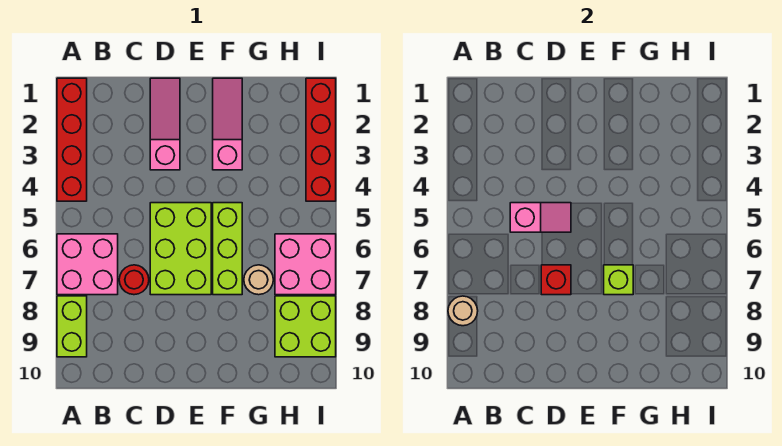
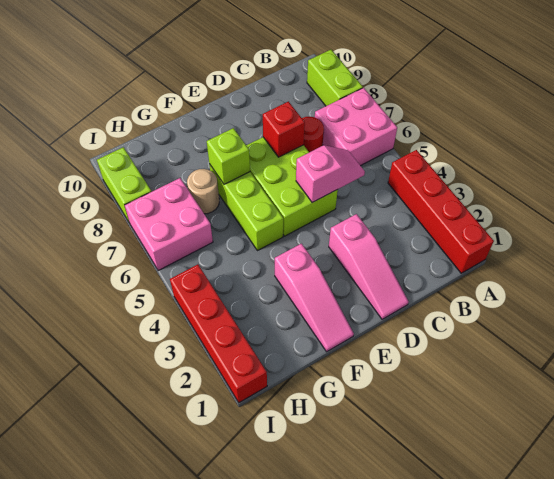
tan round brick A8 level 2 -> none
pink slope C5:D5 level 2 top C -> pink slope C5:D5 level 2 top D
lime brick H8:I9 level 1 -> lime brick I8:I9 level 1

